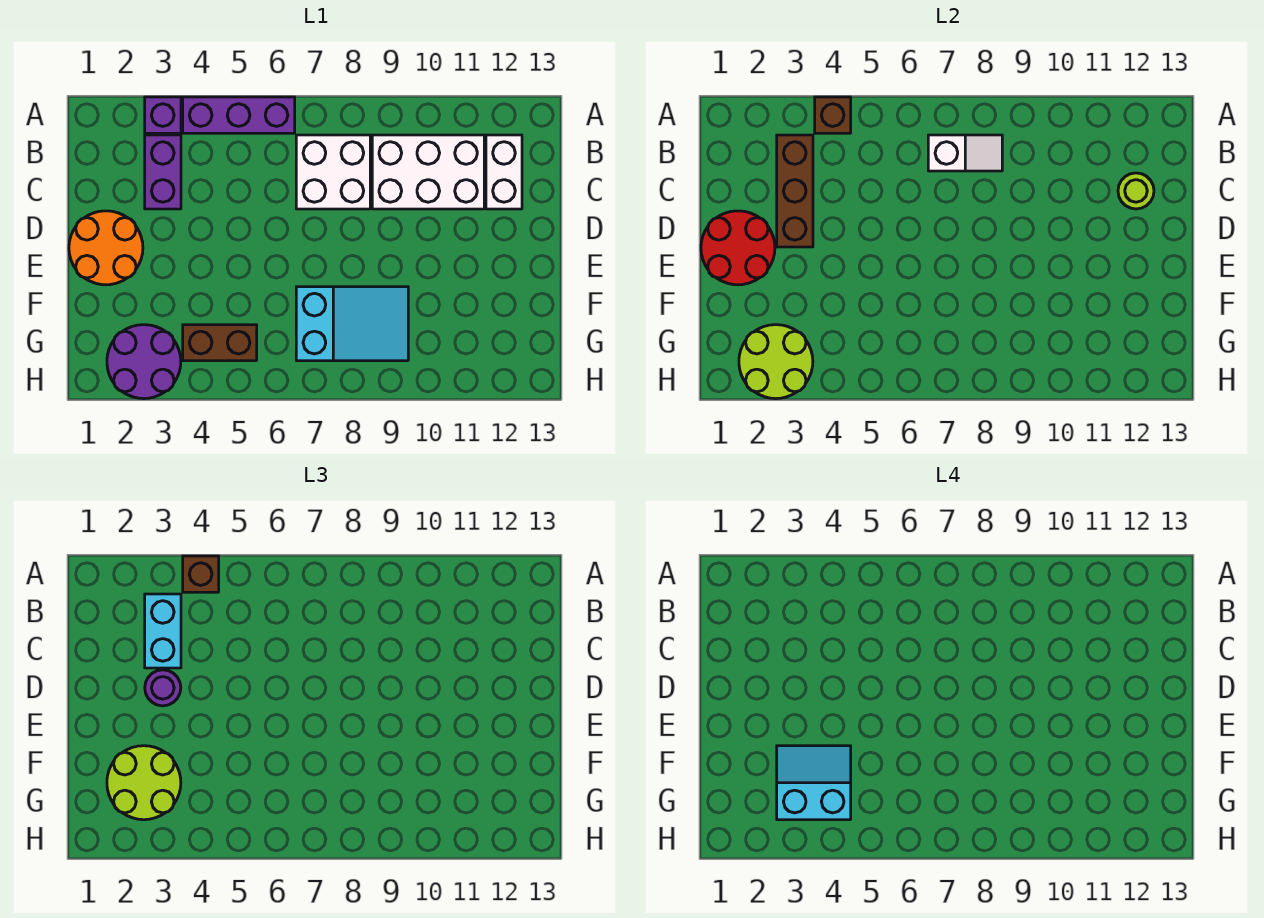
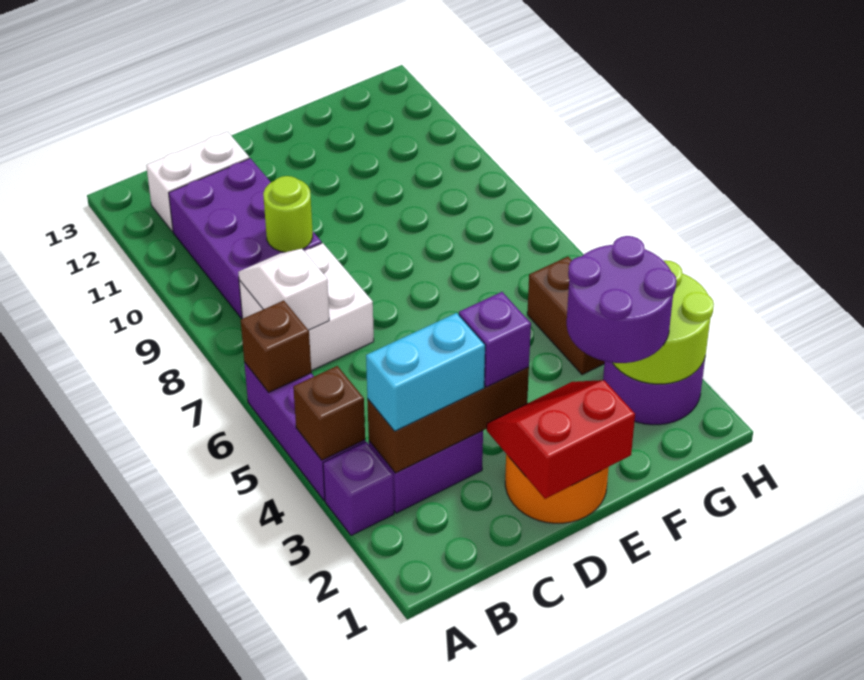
brown brick A4 level 3 -> brown brick A6 level 2
white brick B9:C11 level 1 -> purple brick B9:C11 level 1
lime round brick C12 level 2 -> lime round brick C9 level 2
red round brick D1:E2 level 2 -> red slope D1:E2 level 2 top 1
purple round brick D3 level 3 -> purple brick D3 level 3
lime round brick F2:G3 level 3 -> purple round brick F2:G3 level 3
cyan slope F3:G4 level 4 top G -> none
cyan slope F7:G9 level 1 top 7 -> none

